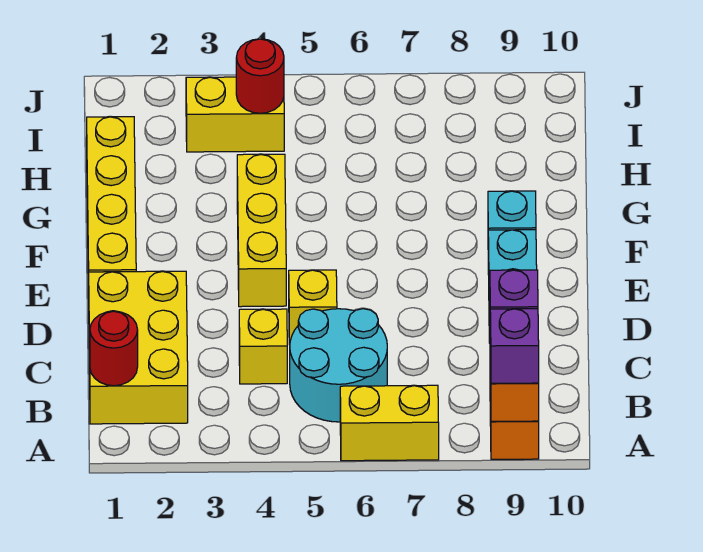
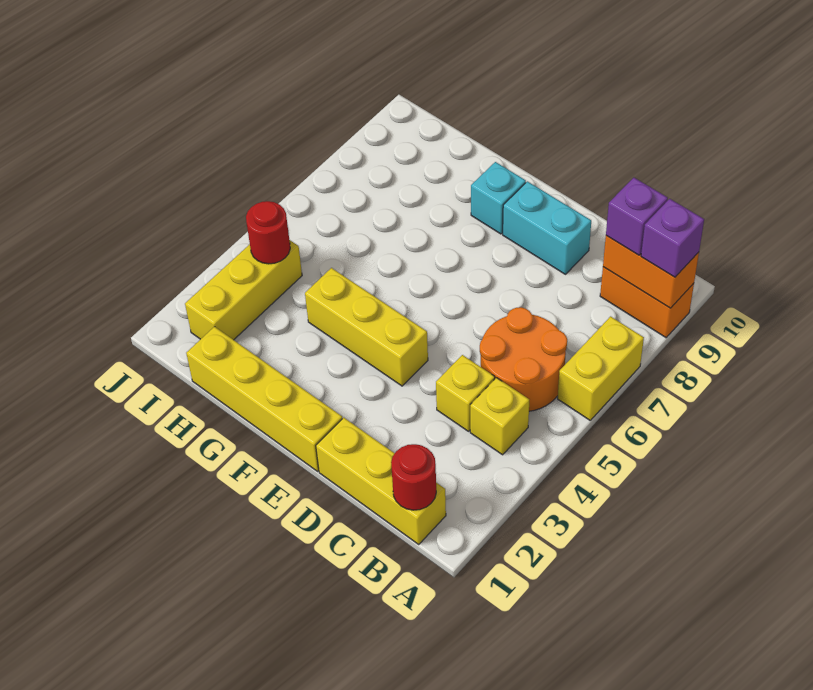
yellow brick B1:D2 level 1 -> yellow brick B1:D1 level 1
cyan round brick B5:C6 level 1 -> orange round brick B5:C6 level 1
yellow brick D5 level 1 -> yellow brick B4 level 1
yellow brick I3:I4 level 1 -> yellow brick I2:I4 level 1

